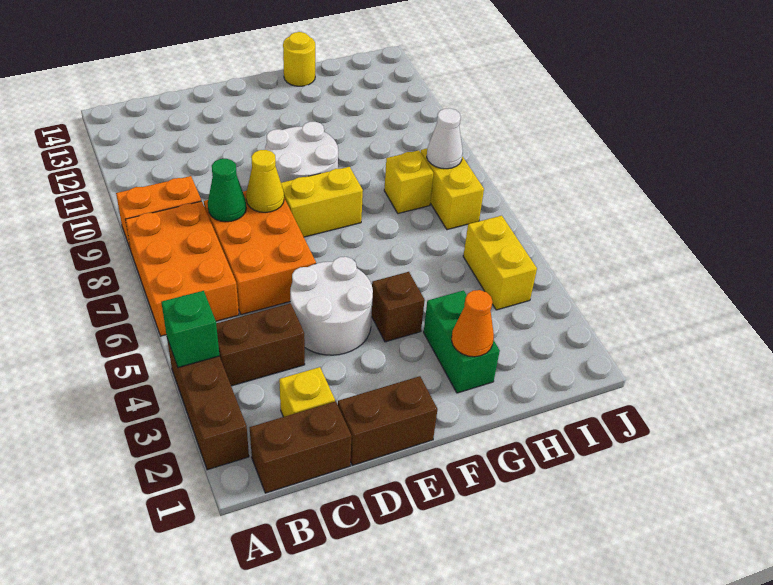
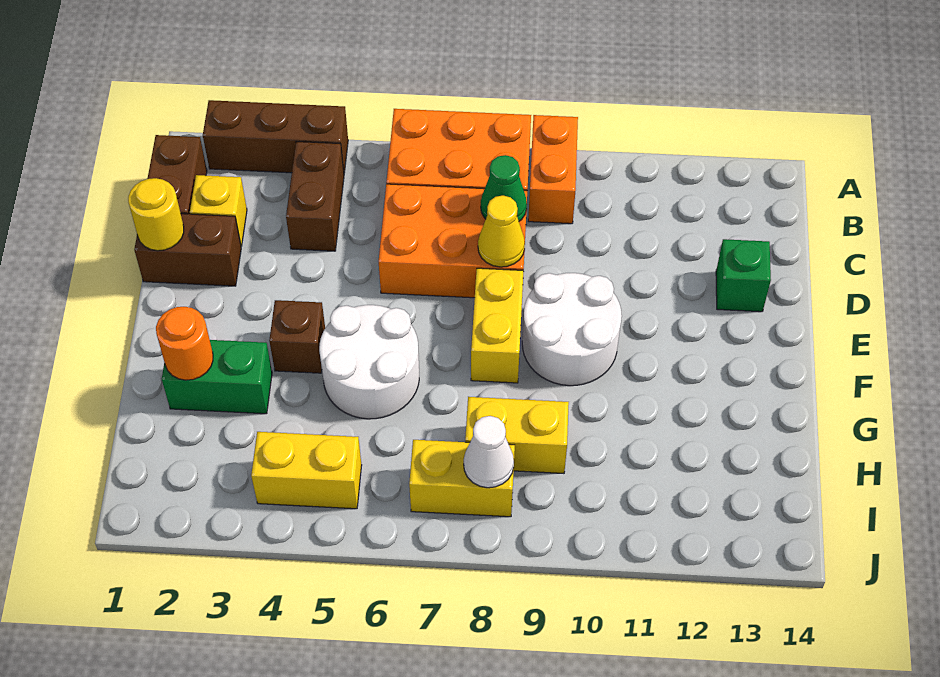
green brick A4 level 2 -> green brick D13 level 1
brown brick D1:E1 level 1 -> brown brick D1:D2 level 1
white round brick D4:E5 level 1 -> white round brick F5:G6 level 1
orange cone G2 level 2 -> orange round brick G2 level 2
yellow round brick G14 level 1 -> yellow round brick D1 level 2
yellow brick H8 level 1 -> yellow brick H8:H9 level 1

